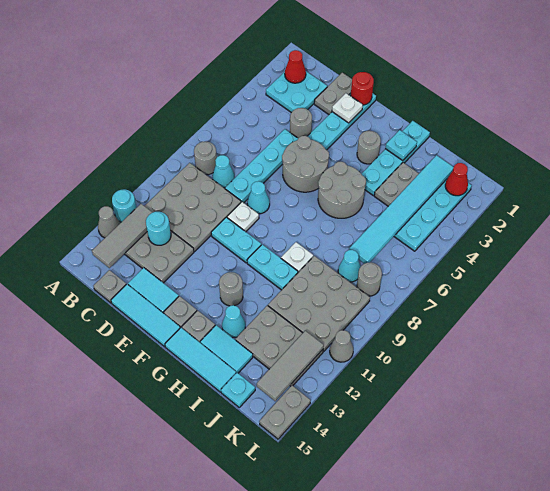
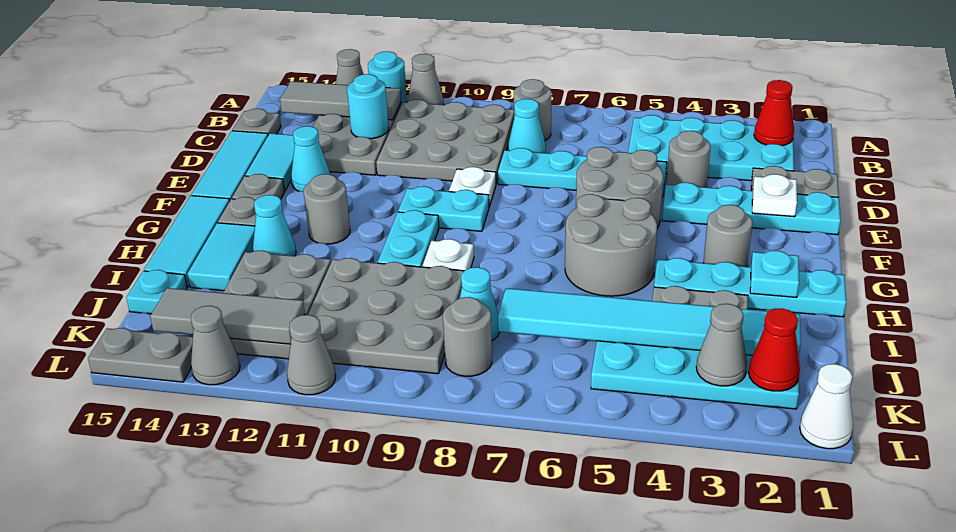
none -> grey cone A11 level 1
cyan plate B2:C3 level 1 -> cyan plate B2:C5 level 1
red round brick E1 level 2 -> none
cyan cone E8 level 1 -> cyan cone E13 level 1
cyan plate E10:F10 level 1 -> cyan plate F9:F10 level 1
none -> grey cone K3 level 2
none -> white cone L1 level 1
none -> grey cone L13 level 1

